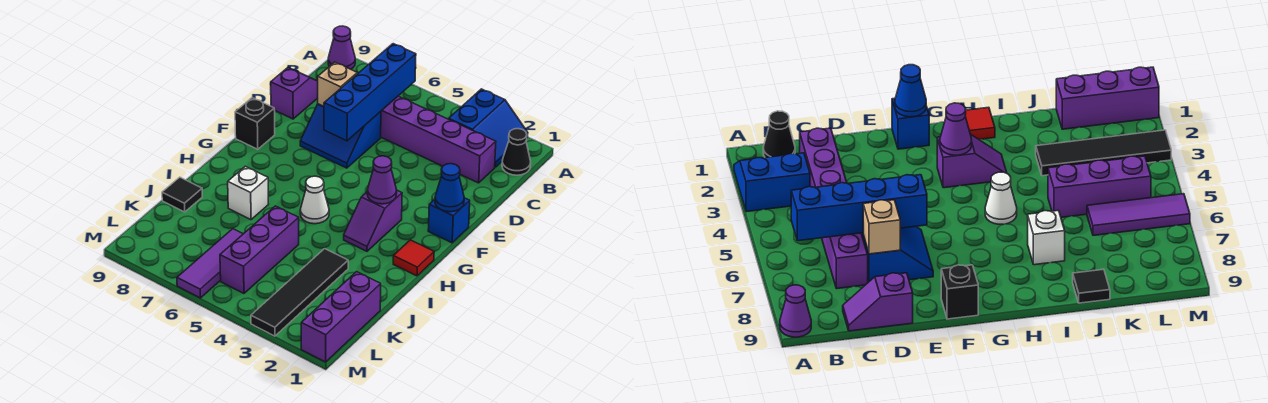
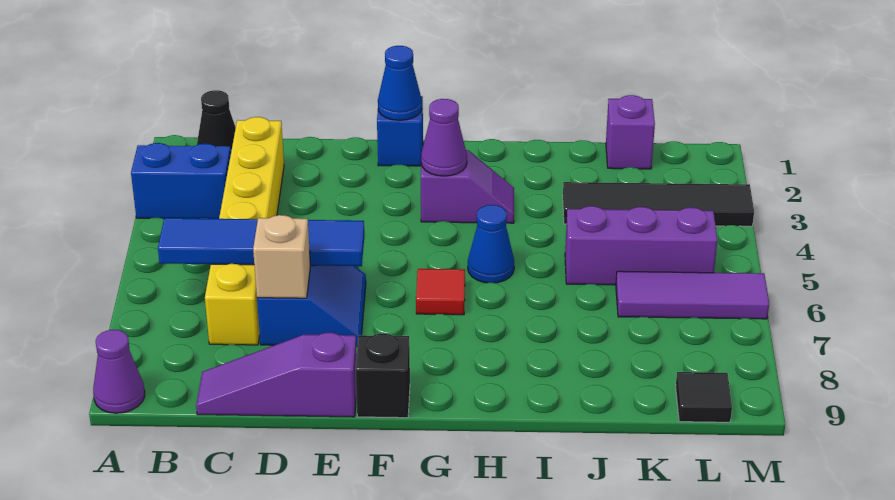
blue brick B6:E6 level 2 -> blue tile B6:E6 level 2
purple brick C2:C7 level 1 -> yellow brick C2:C7 level 1
purple slope C9:D9 level 1 top D -> purple slope C9:E9 level 1 top E
red tile H1 level 1 -> red tile G6 level 1
white cone H5 level 1 -> blue cone H5 level 1
white brick I7 level 1 -> none
black tile J9 level 1 -> black tile L9 level 1
purple brick K1:M1 level 1 -> purple brick K1 level 1

